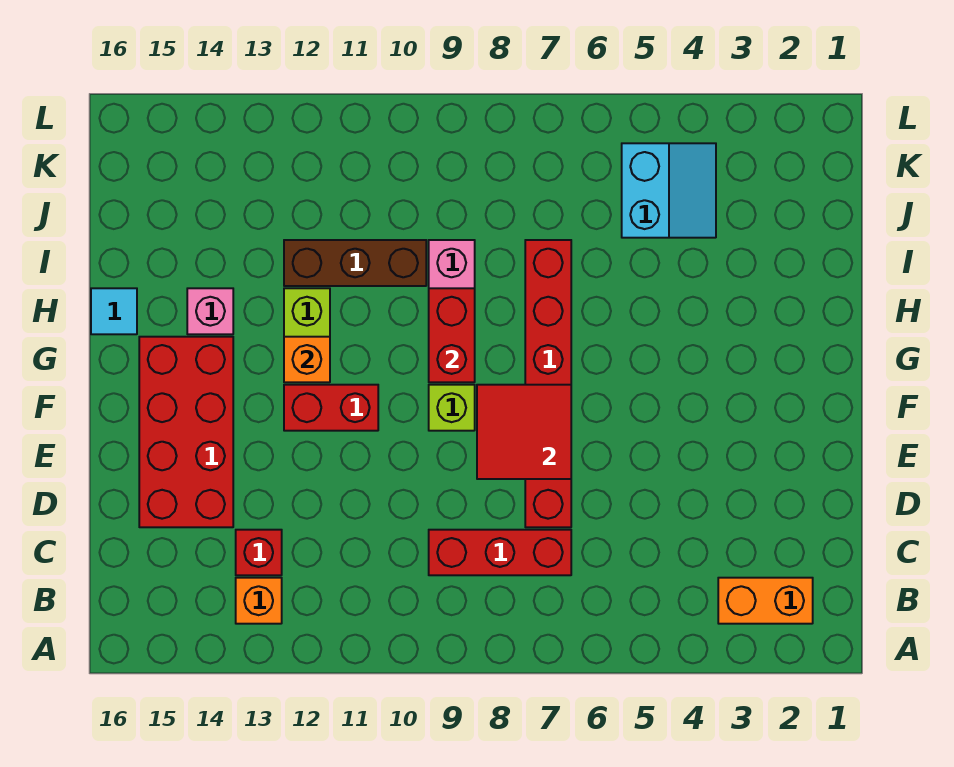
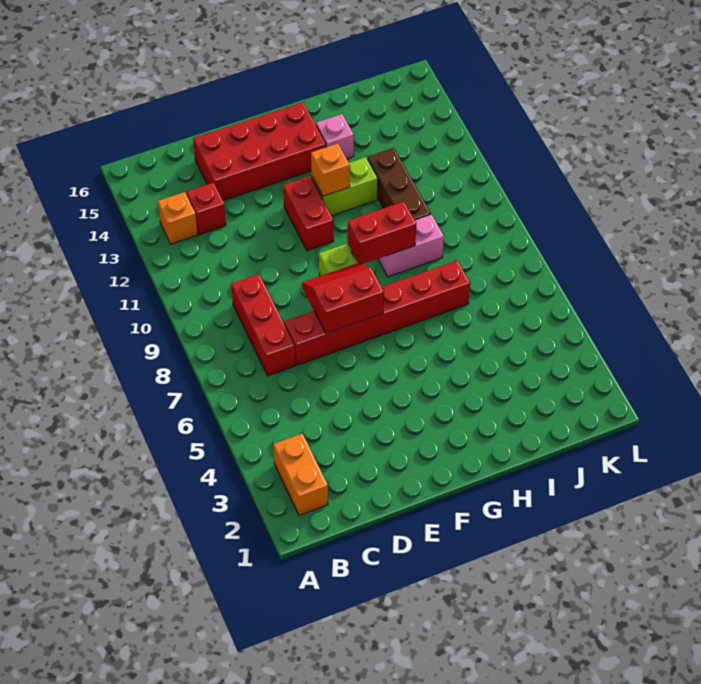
red tile E7:F8 level 2 -> red slope E7:F8 level 2 top 7
cyan tile H16 level 1 -> none
cyan slope J4:K5 level 1 top 5 -> none

